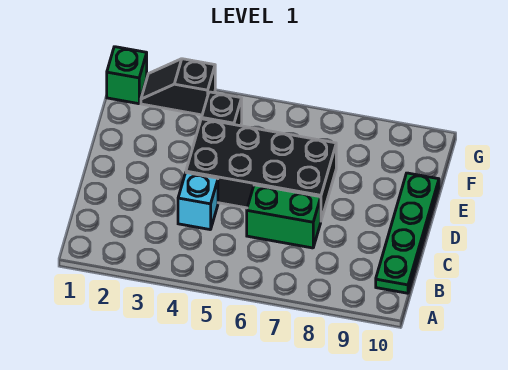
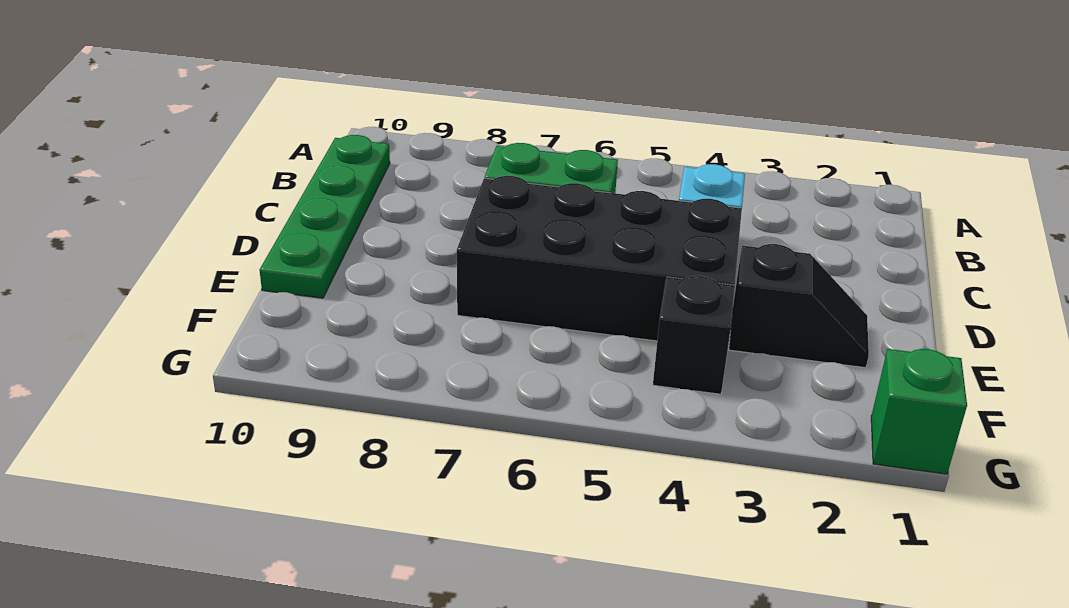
black slope G2:G3 level 1 top 3 -> black slope E2:E3 level 1 top 3

